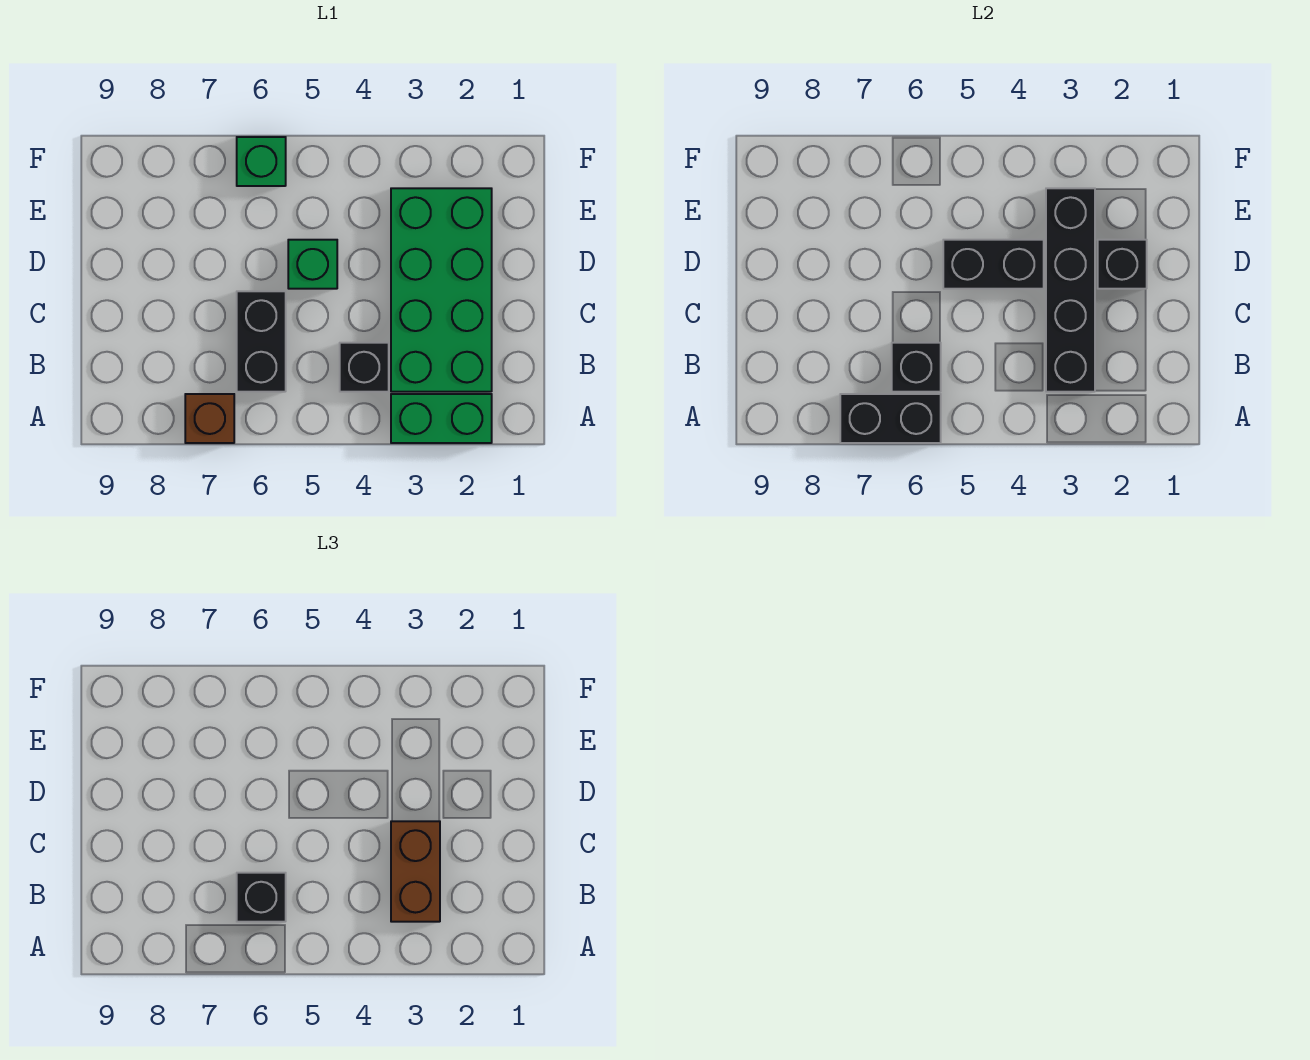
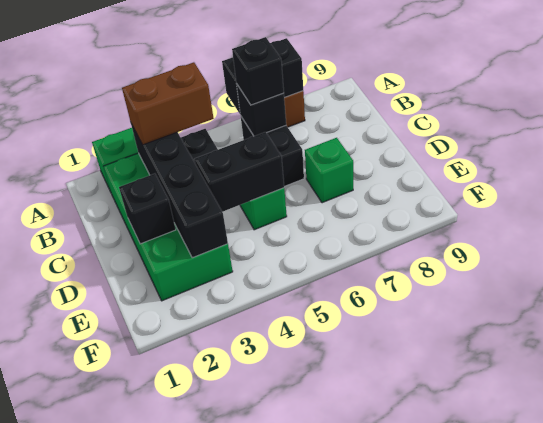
brown brick B3:C3 level 3 -> brown brick B3:B4 level 3
green brick F6 level 1 -> green brick D7 level 1

